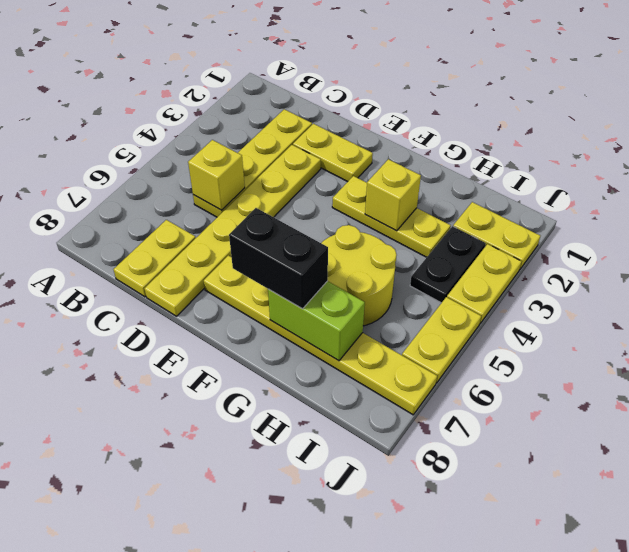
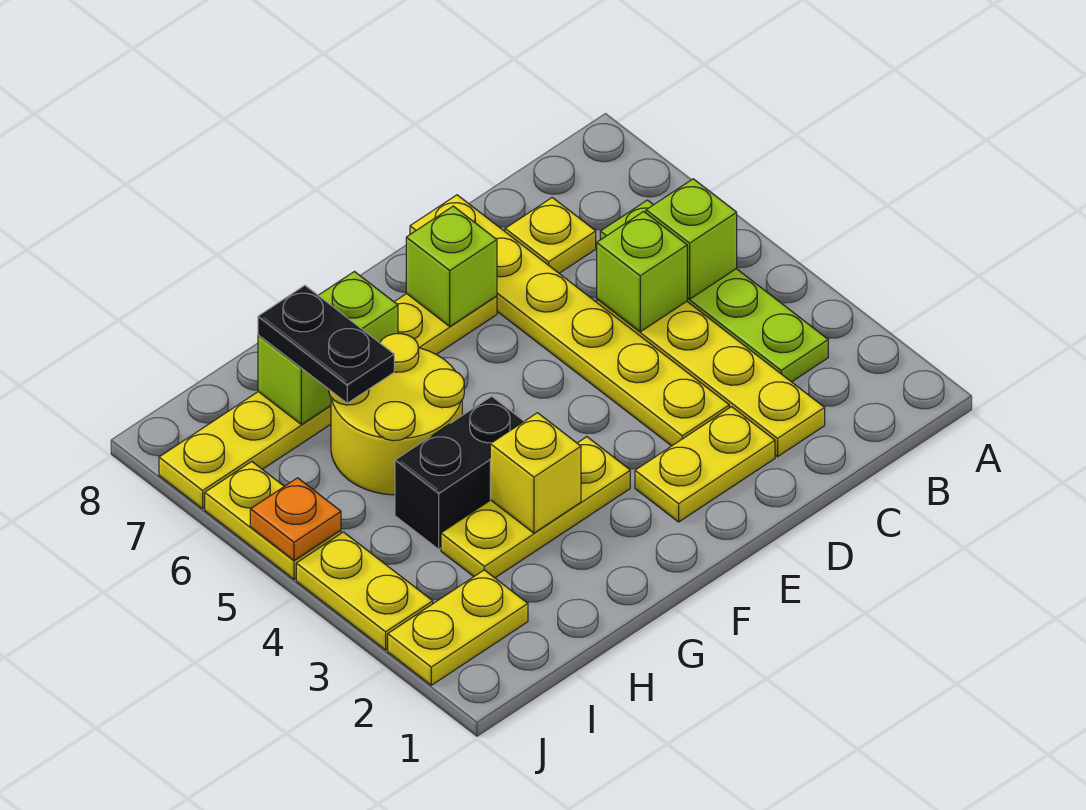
none -> lime plate B3:B6 level 1
none -> lime brick B5 level 2
yellow brick C5 level 2 -> lime brick C5 level 2
yellow plate C7:C8 level 1 -> yellow plate C7 level 1
none -> lime brick E7 level 2
black brick F7:G7 level 3 -> black brick G4:H4 level 1
black plate I3:I4 level 1 -> black plate H6:H7 level 3
none -> orange plate J5 level 2

